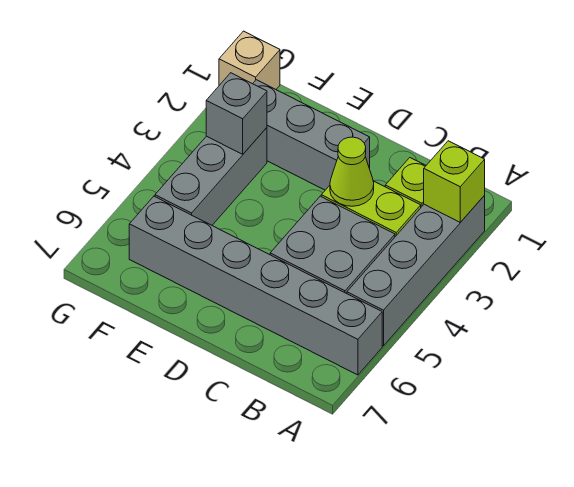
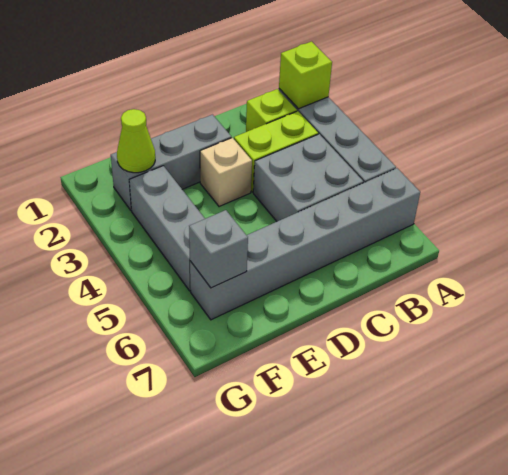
lime cone C3 level 2 -> lime cone F2 level 2
grey brick F3 level 2 -> grey brick F6 level 2
tan brick G1 level 1 -> tan brick D3 level 1

